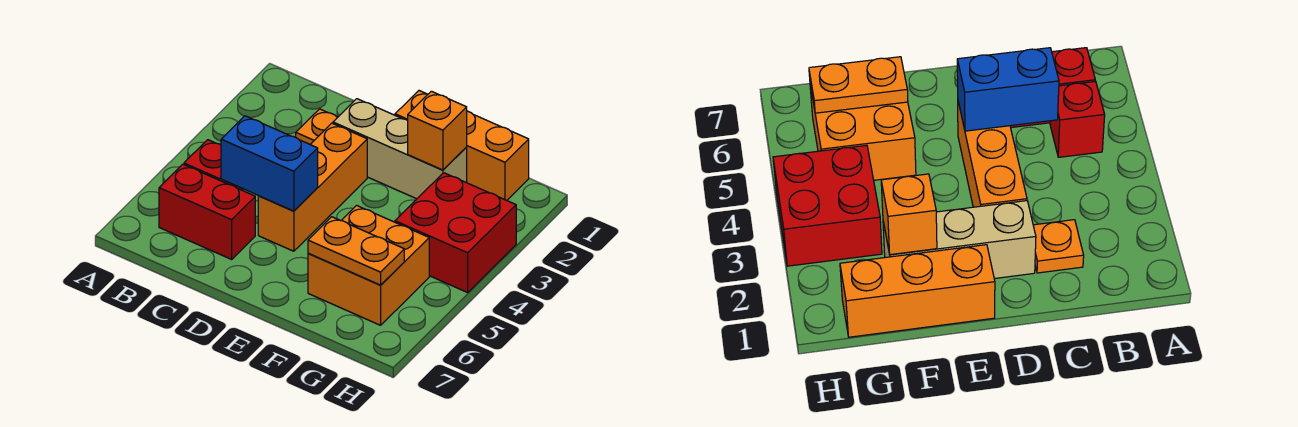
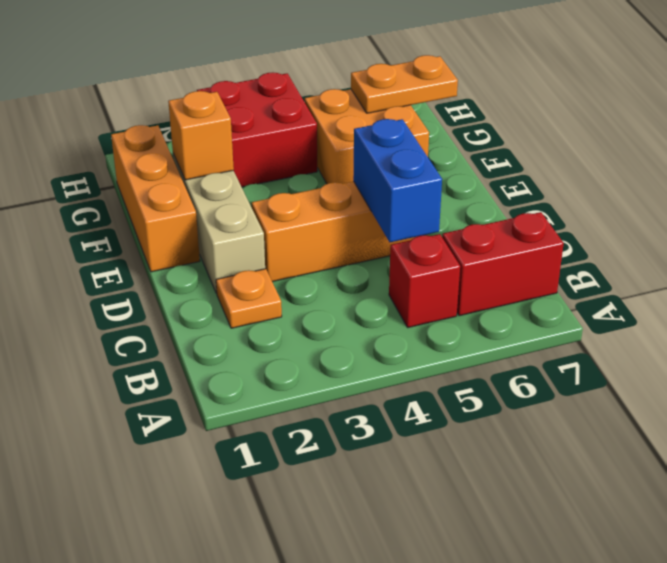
red brick B6:C6 level 1 -> red brick B6:B7 level 1
orange plate F6:G6 level 2 -> orange plate G6:G7 level 2

